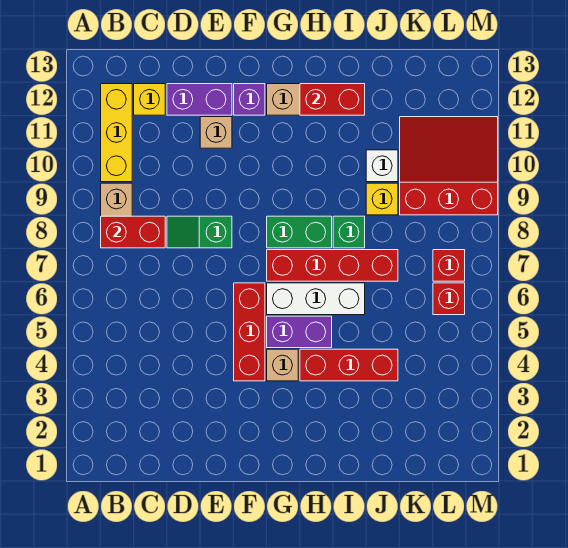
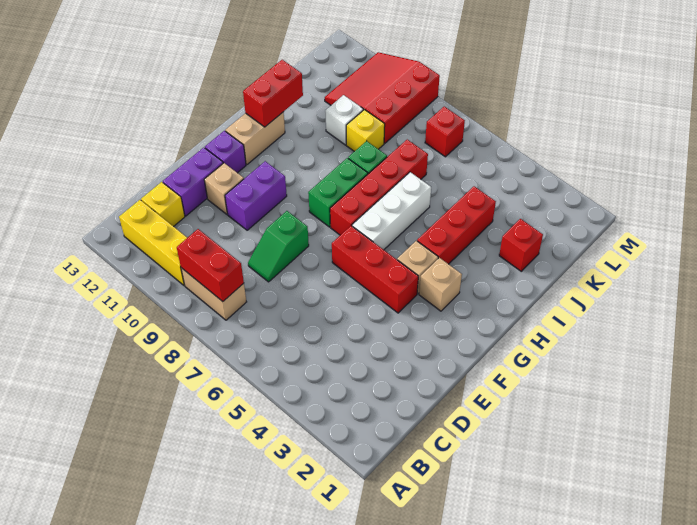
red brick B8:C8 level 2 -> red brick B8:B9 level 2
none -> tan brick G3 level 1
purple brick G5:H5 level 1 -> purple brick E10:F10 level 1
red brick L6 level 1 -> red brick J2 level 1

